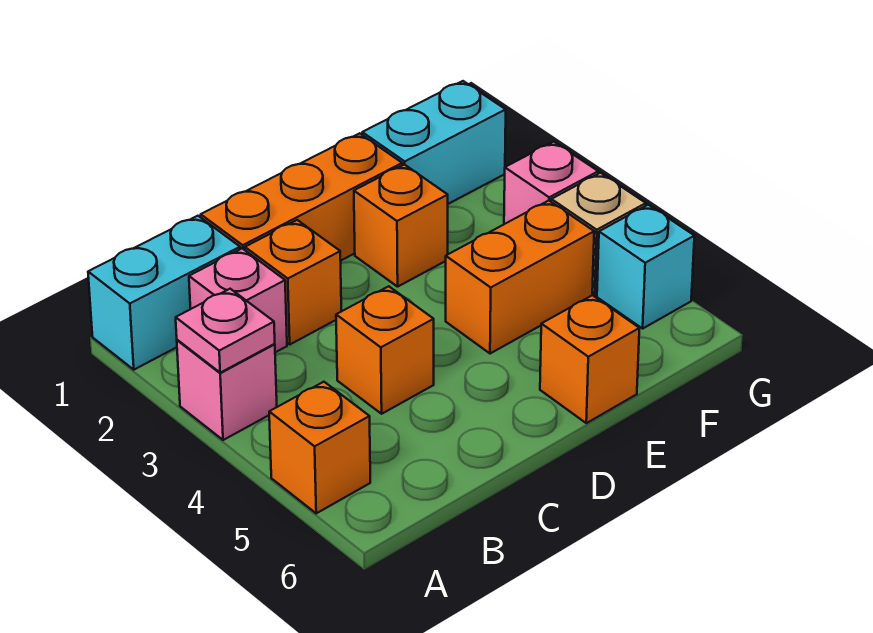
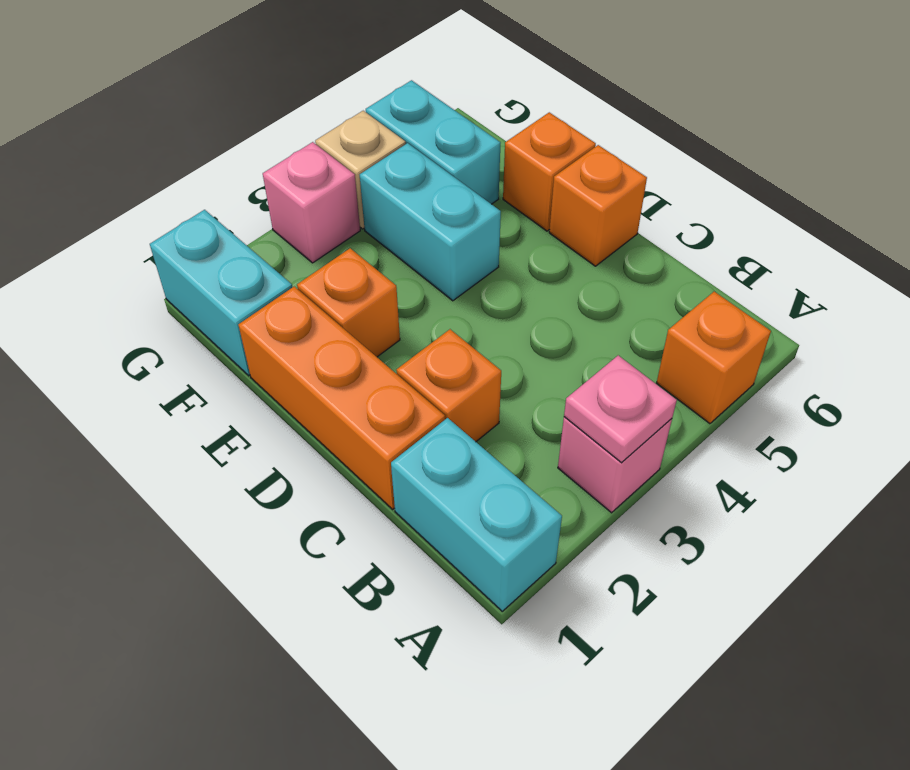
pink brick B2 level 1 -> none
orange brick C4 level 1 -> orange brick D6 level 1
orange brick E4:F4 level 1 -> cyan brick E4:F4 level 1
cyan brick G5 level 1 -> cyan brick F5:G5 level 1

